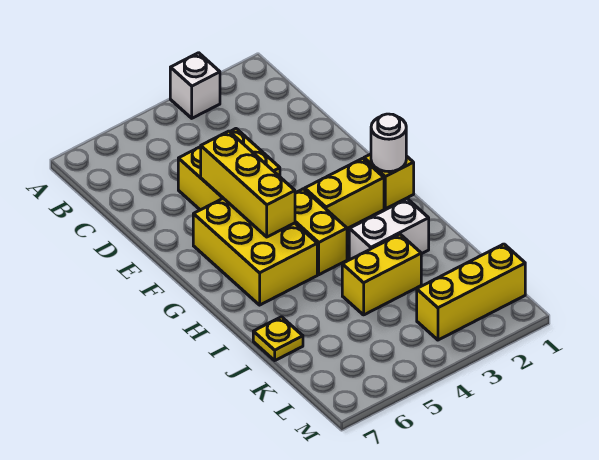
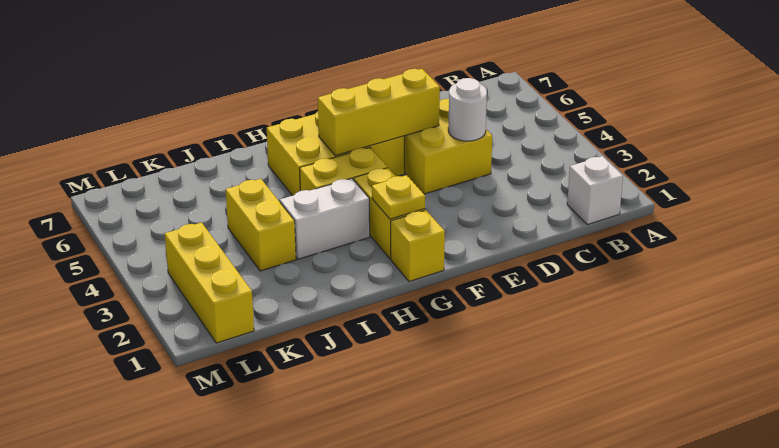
white brick A3 level 1 -> white brick B1 level 1
white round brick G1 level 2 -> white round brick D4 level 2
white brick I2:I3 level 1 -> white brick H3:I3 level 1
yellow plate J7 level 1 -> yellow plate G2 level 2

